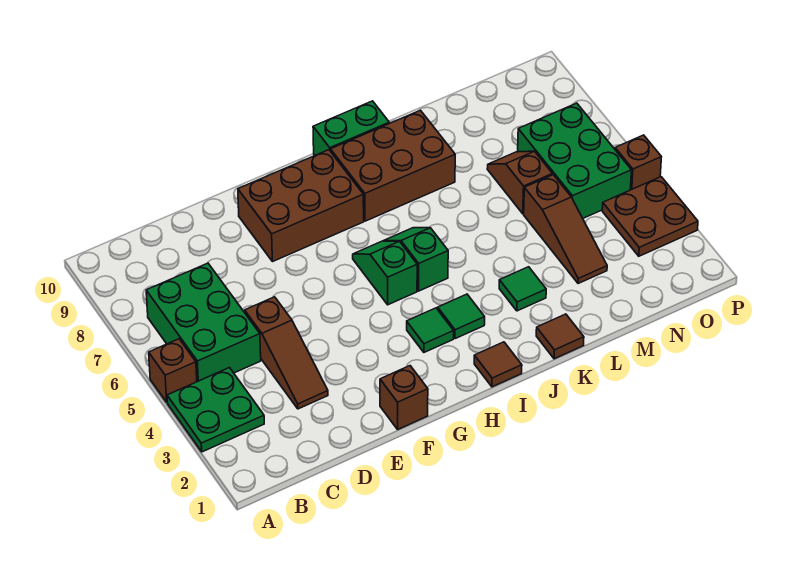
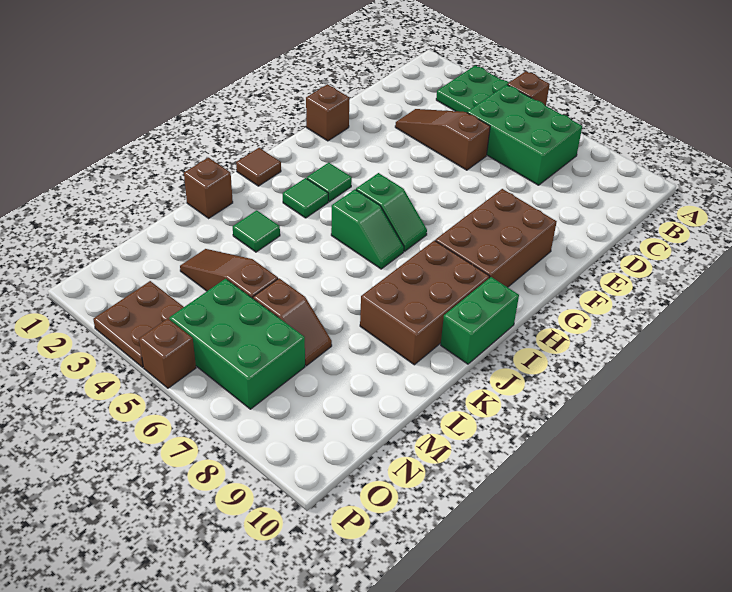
brown tile K1 level 1 -> brown brick K1 level 1

